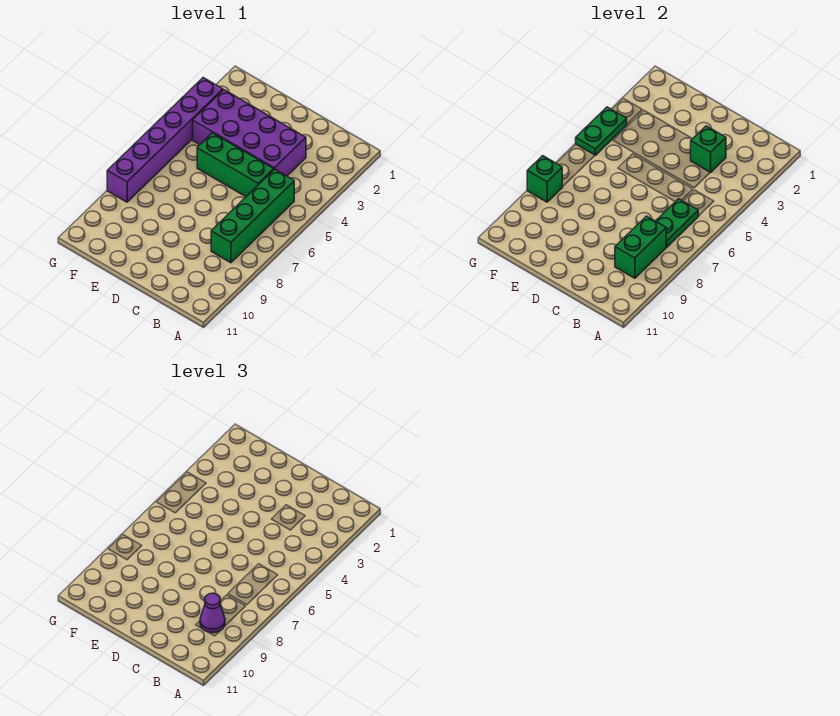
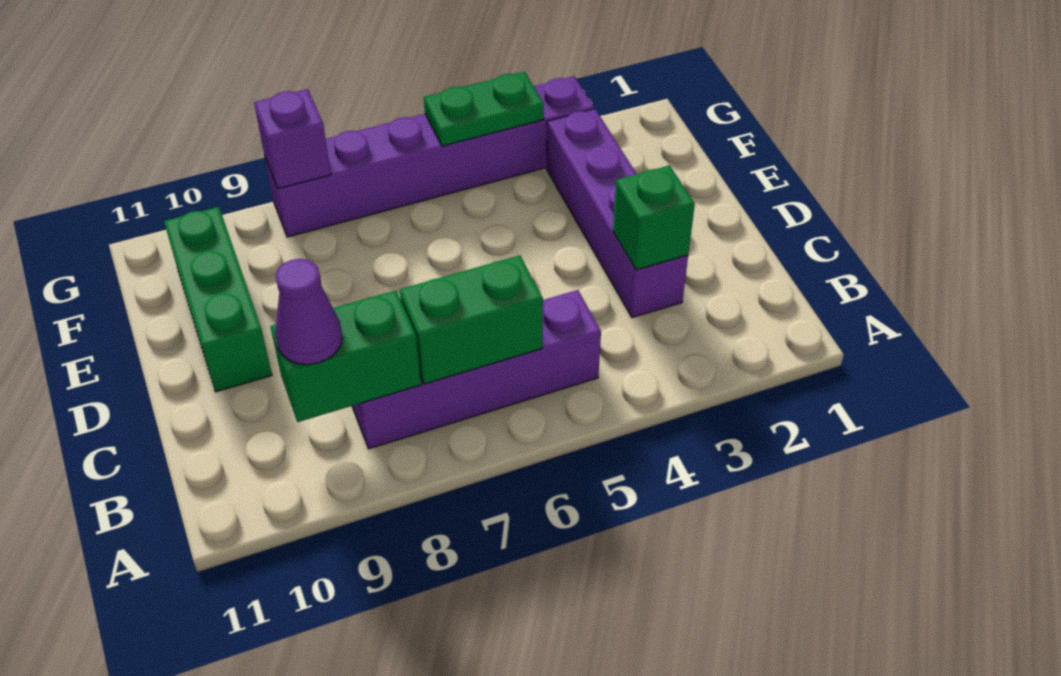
green brick B5:B8 level 1 -> purple brick B5:B8 level 1
green plate B6:B7 level 2 -> green brick B6:B7 level 2
purple brick C3:F4 level 1 -> purple brick C3:F3 level 1
green brick C5:E5 level 1 -> green brick D10:F10 level 1
green brick G8 level 2 -> purple brick G8 level 2

